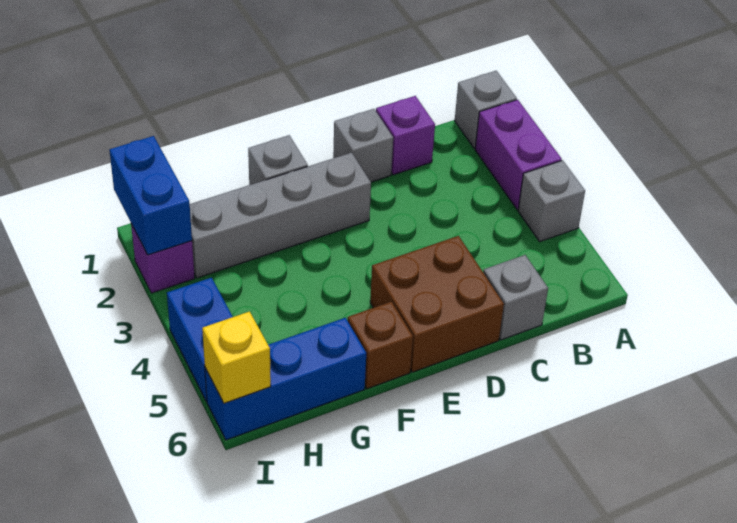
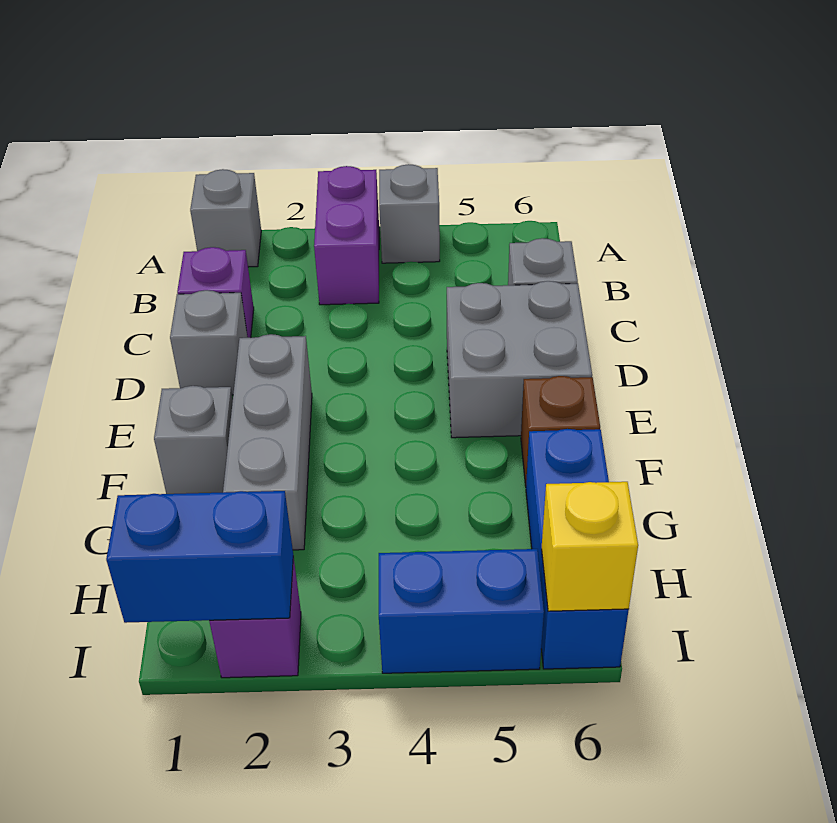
purple brick A2:A3 level 1 -> purple brick A3:B3 level 1
brown brick D5:E6 level 1 -> grey brick D5:E6 level 1
grey brick E2:H2 level 1 -> grey brick E2:G2 level 1

